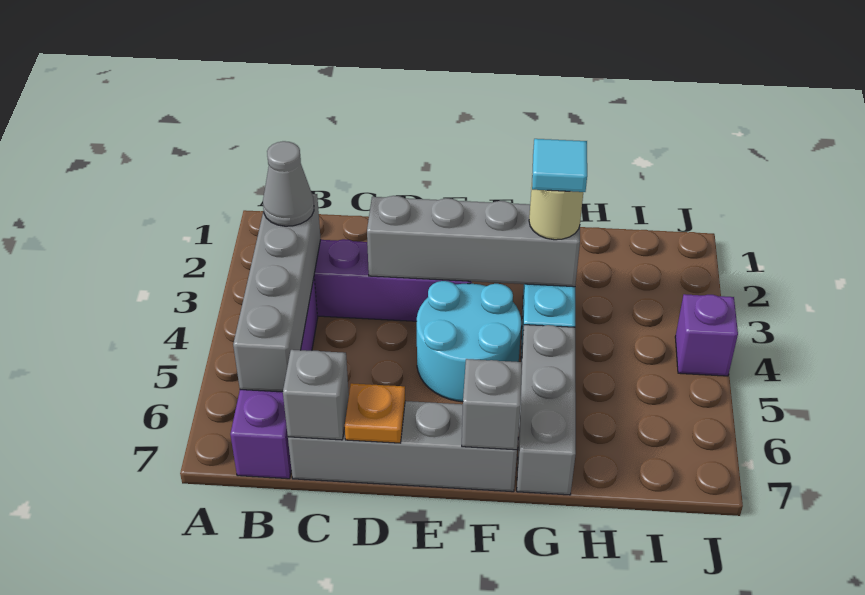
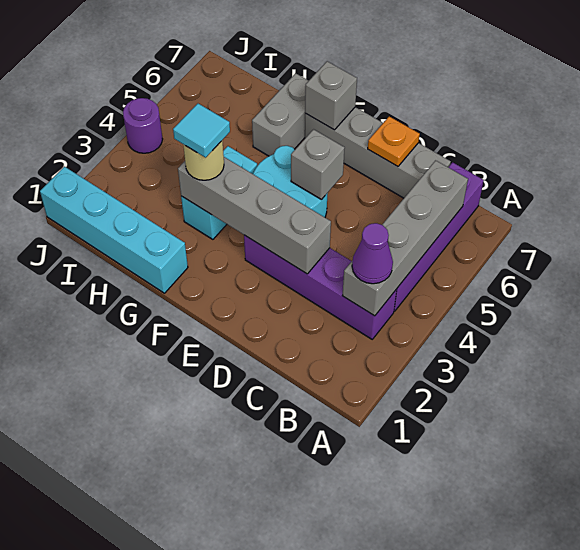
grey cone B3 level 3 -> purple cone B3 level 3
grey brick C7 level 2 -> grey brick E5 level 2
none -> cyan brick G1:J1 level 1
grey brick G5:G7 level 1 -> grey brick G6:G7 level 1
purple brick J4 level 1 -> purple round brick J4 level 1

